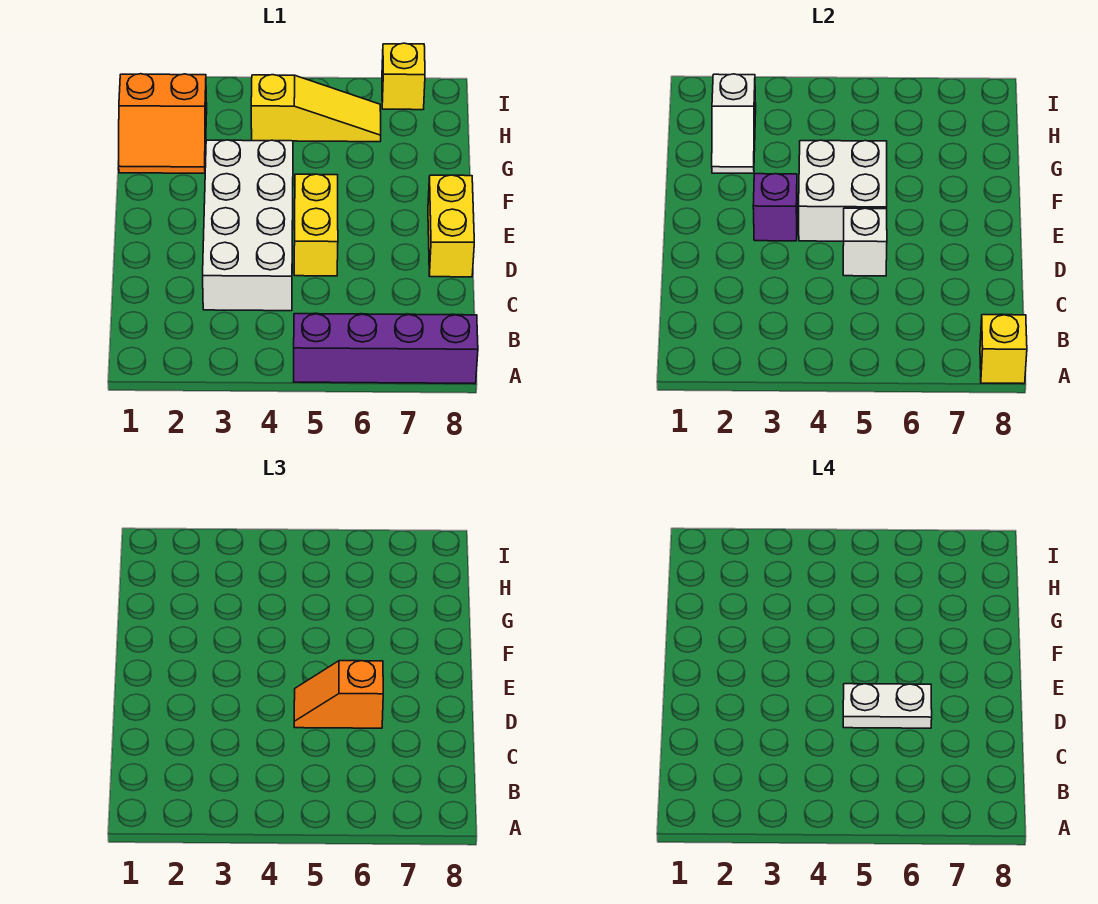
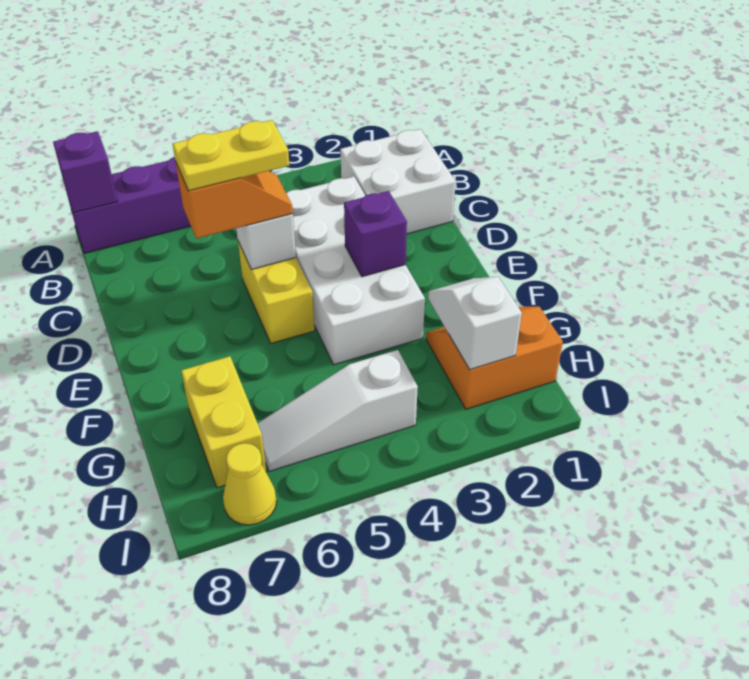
yellow brick A8 level 2 -> purple brick A8 level 2
white plate D5:D6 level 4 -> yellow plate D5:D6 level 4
yellow brick D8:E8 level 1 -> yellow brick G7:H7 level 1
white brick E4:F5 level 2 -> white brick B1:C2 level 1
yellow slope H4:H6 level 1 top 4 -> white slope H4:H6 level 1 top 4
yellow brick I7 level 1 -> yellow cone I7 level 1

